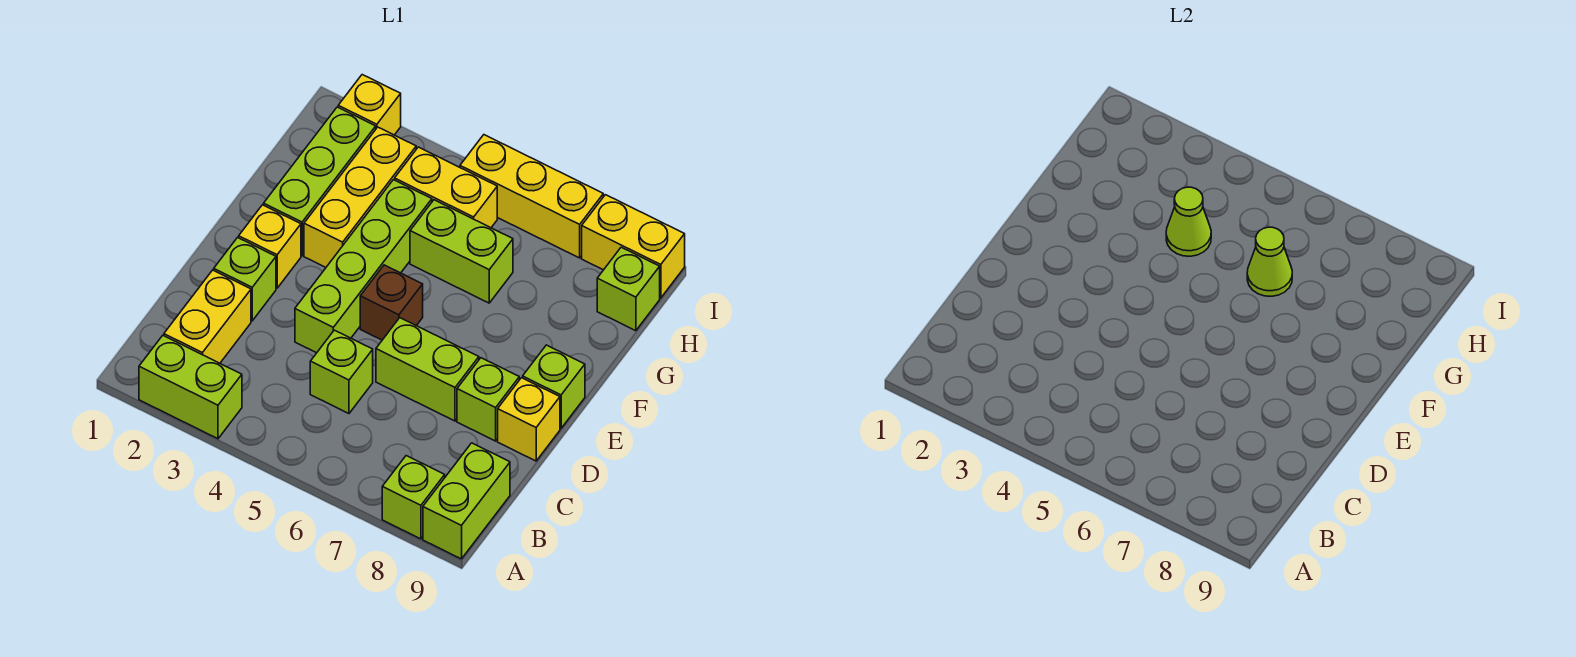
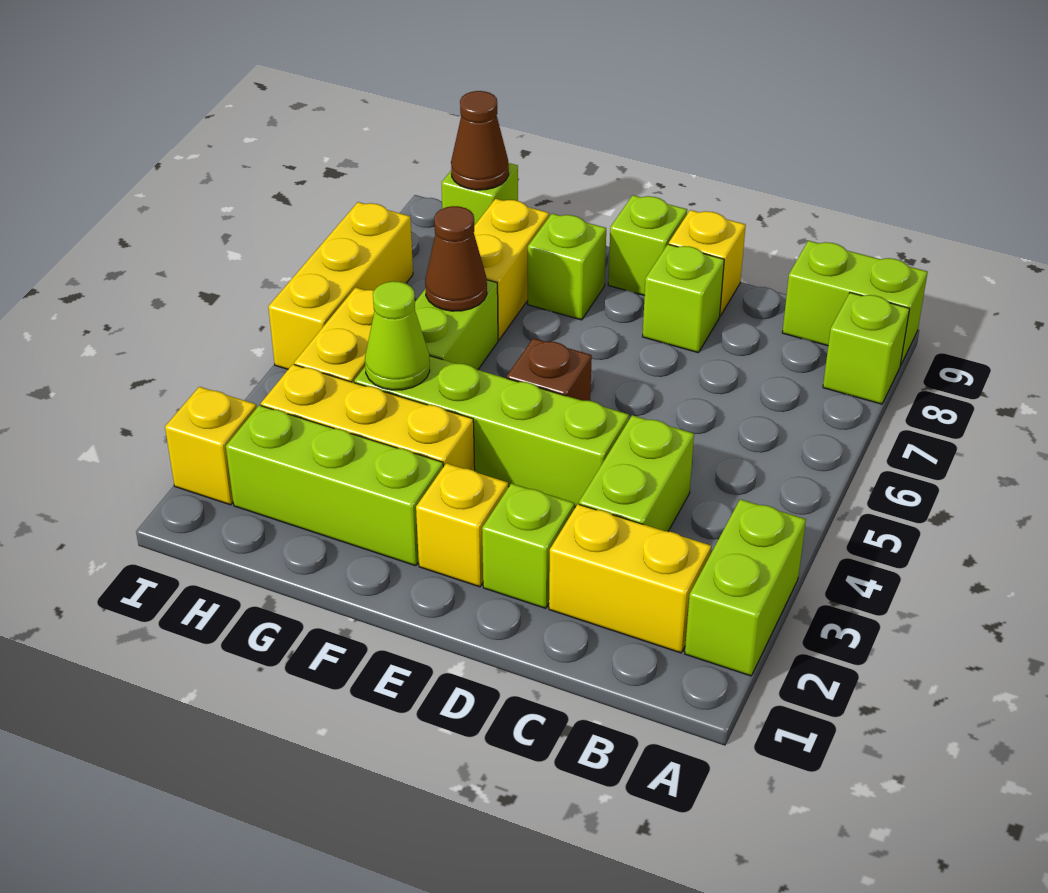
lime brick C5 level 1 -> lime brick F8 level 1
lime brick D6:D7 level 1 -> lime brick C3:C4 level 1
lime cone G6 level 2 -> brown cone G6 level 2
none -> brown cone H9 level 2
yellow brick I8:I9 level 1 -> yellow brick G7:G8 level 1

